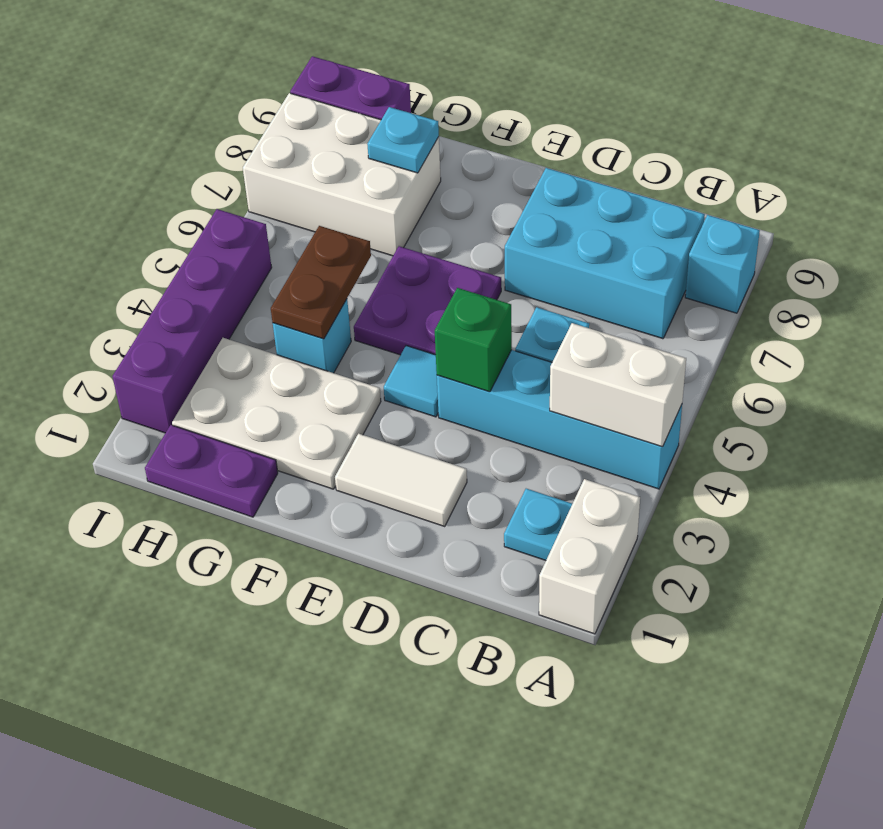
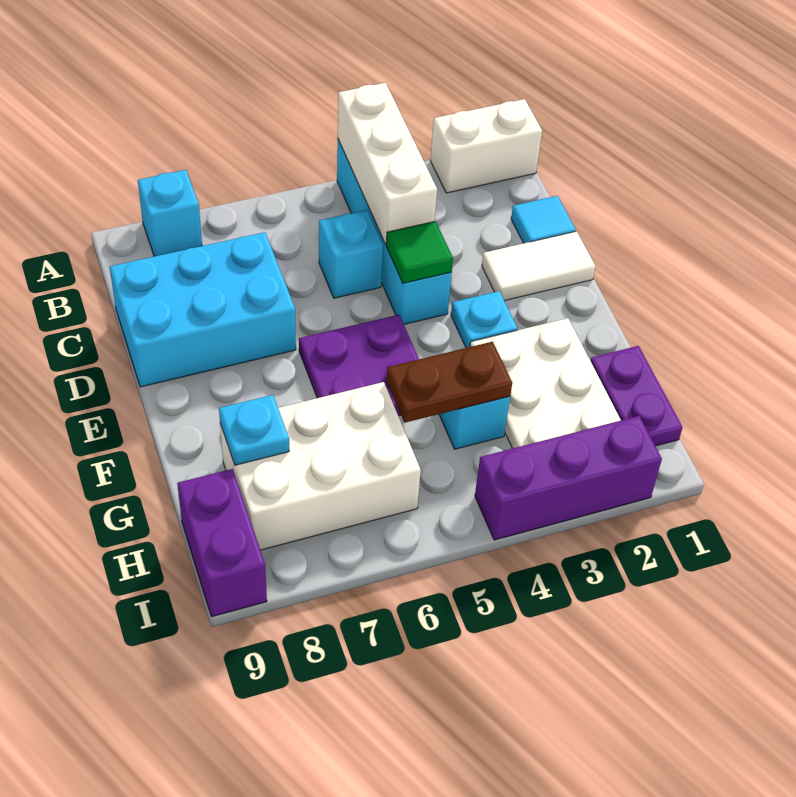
white brick A4:B4 level 2 -> white brick A4:C4 level 2
cyan plate B2 level 1 -> cyan plate E3 level 1
cyan brick B7:D8 level 1 -> cyan brick C7:D9 level 1
white tile D2:E2 level 1 -> white tile D1:D2 level 1
green brick D4 level 2 -> green tile D4 level 2
cyan tile E4 level 1 -> cyan tile C1 level 1
white brick G7:I8 level 1 -> white brick G6:H8 level 1
purple brick I2:I5 level 1 -> purple brick I2:I4 level 1

